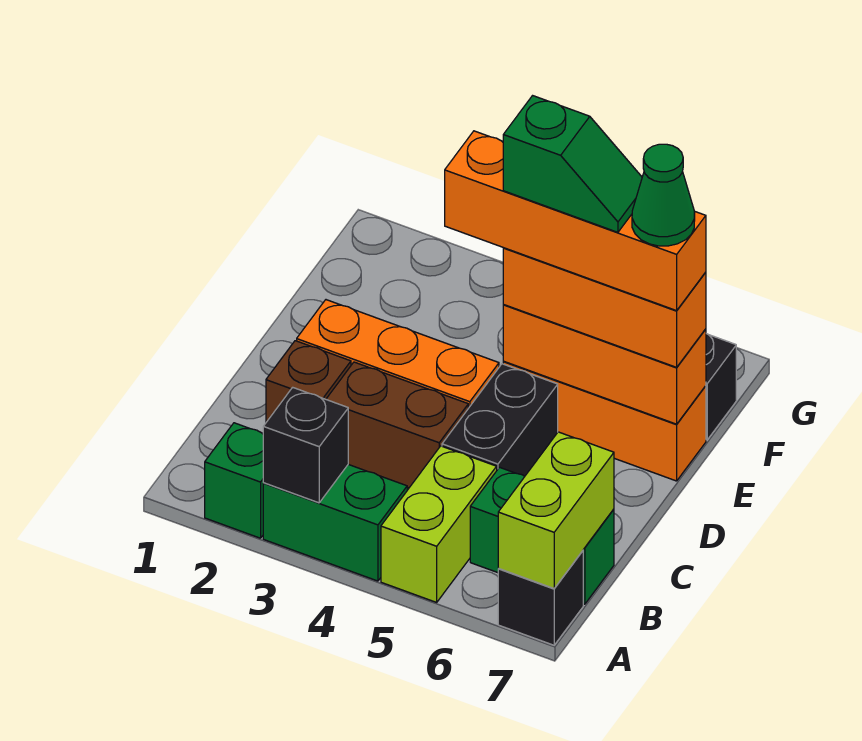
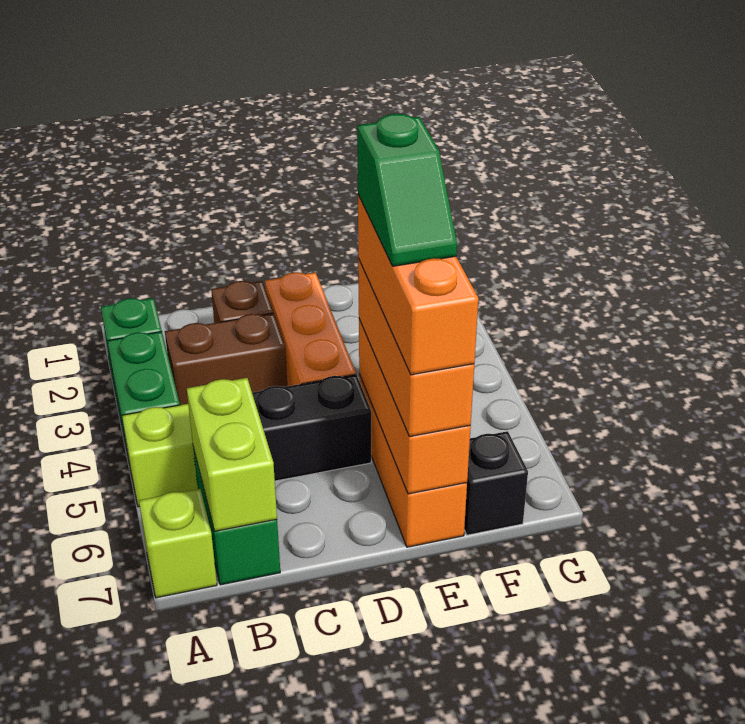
black brick A3 level 2 -> none
black brick A7 level 1 -> lime brick A7 level 1
lime brick A7:B7 level 2 -> lime brick B6:B7 level 2
brown brick C3:C4 level 1 -> brown brick B3:C3 level 1
orange brick E4:E7 level 4 -> orange brick E5:E7 level 4
green cone E7 level 5 -> none

